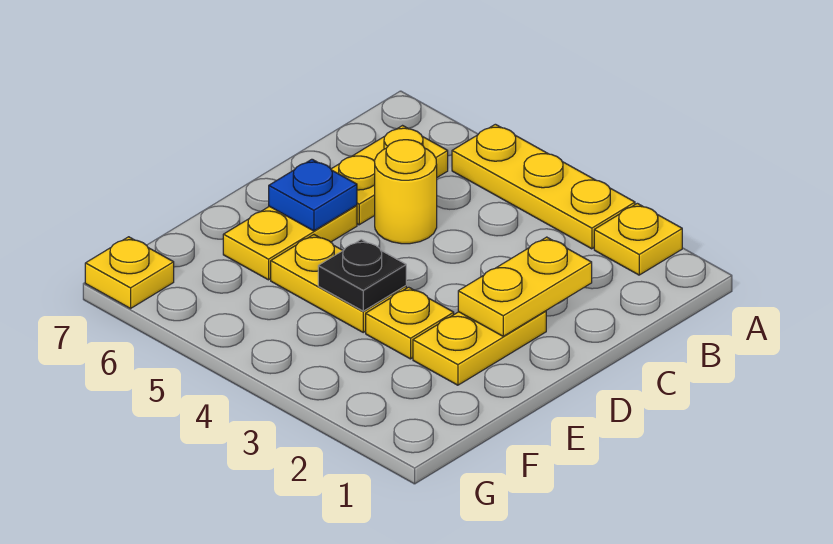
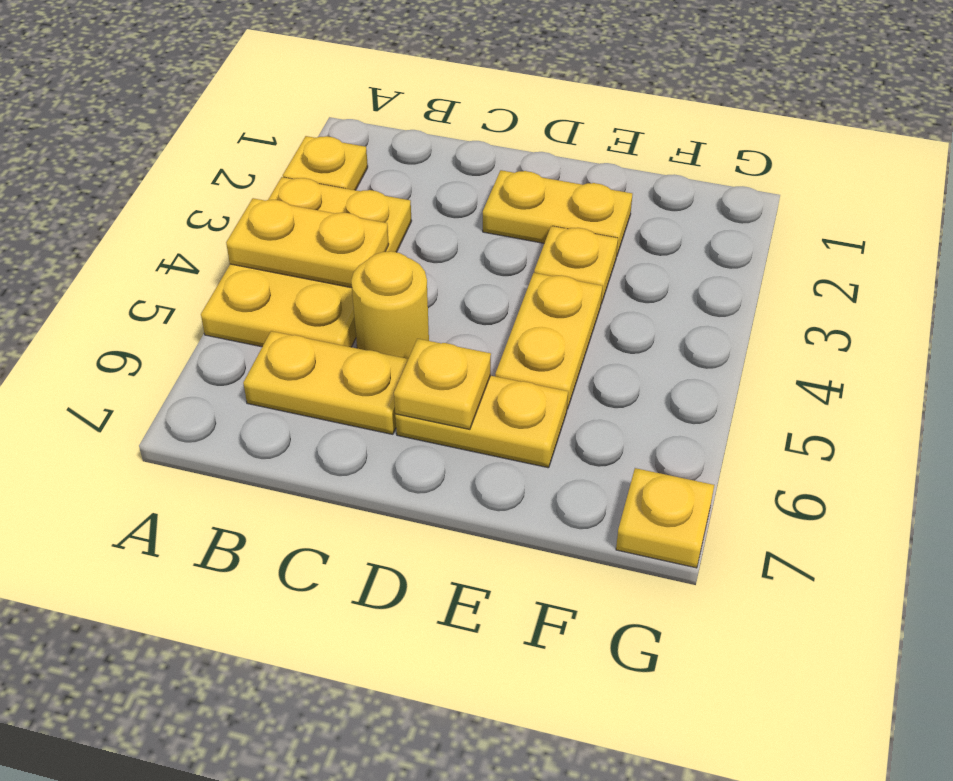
yellow plate A3:A5 level 1 -> yellow plate A3:B5 level 1
yellow plate C2:D2 level 2 -> yellow plate A4:B4 level 2
blue plate D6 level 2 -> yellow plate D6 level 2
black plate E4 level 2 -> none

